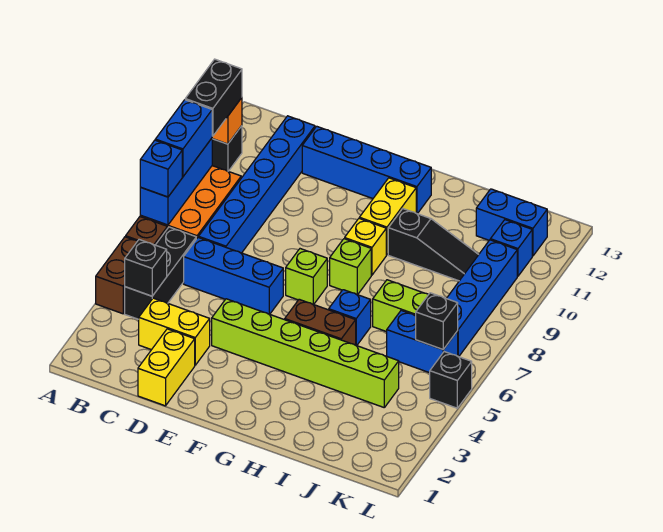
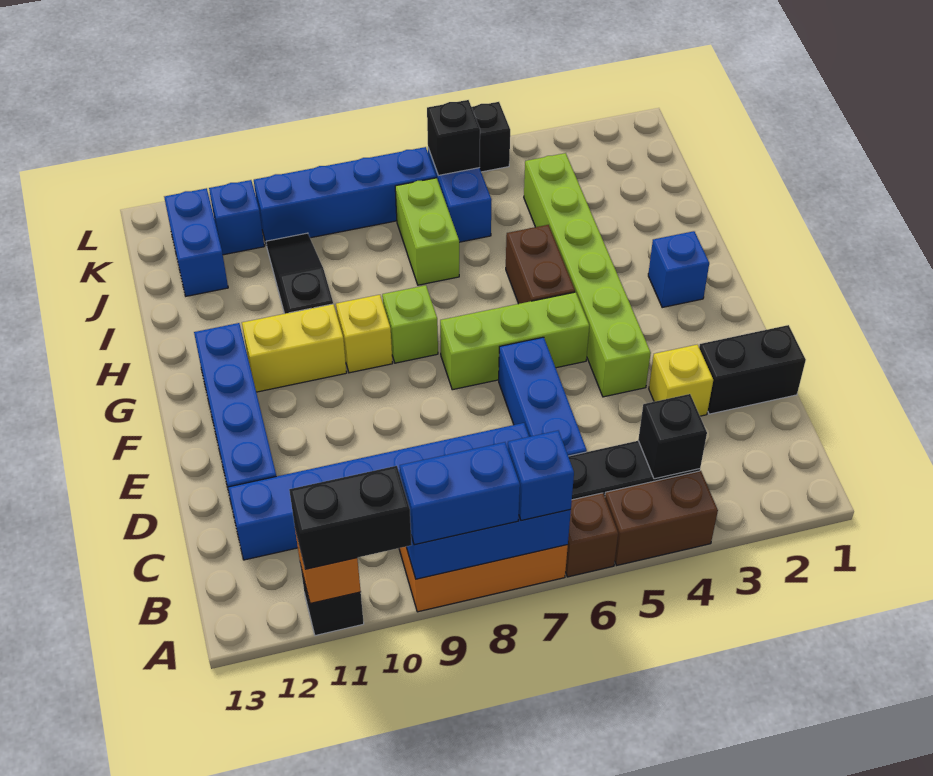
yellow brick C3:D3 level 1 -> yellow brick D3 level 1
yellow brick D1:D2 level 1 -> black brick D1:D2 level 1
lime brick F7 level 1 -> lime brick F5:F7 level 1
blue brick H6 level 1 -> blue brick G2 level 1

